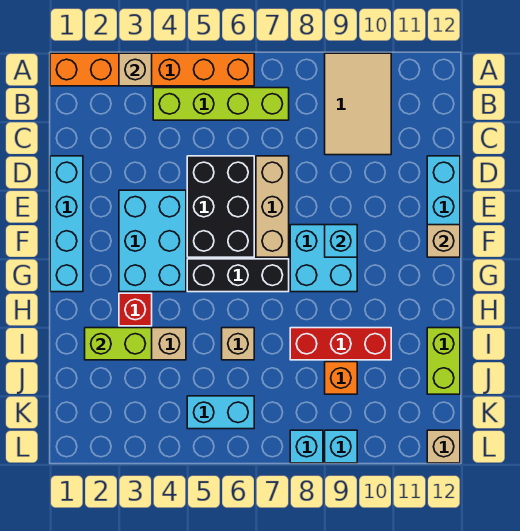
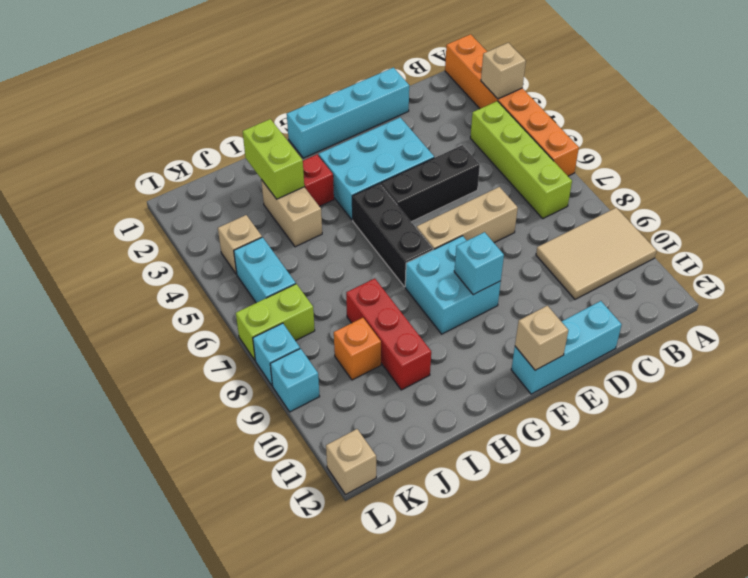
black brick D5:F6 level 1 -> black brick D5:F5 level 1
tan brick I6 level 1 -> tan brick K4 level 1
lime brick I12:J12 level 1 -> lime brick K7:L7 level 1

